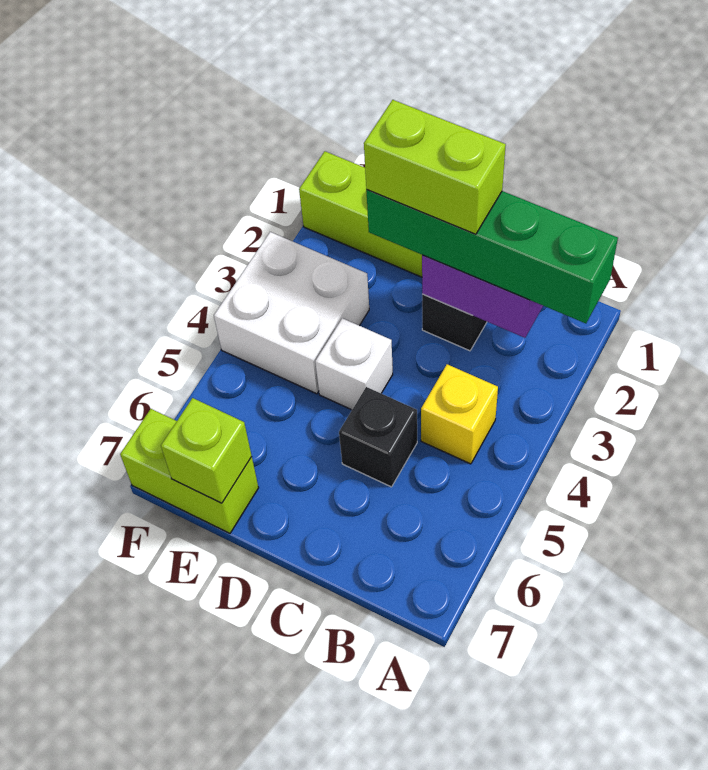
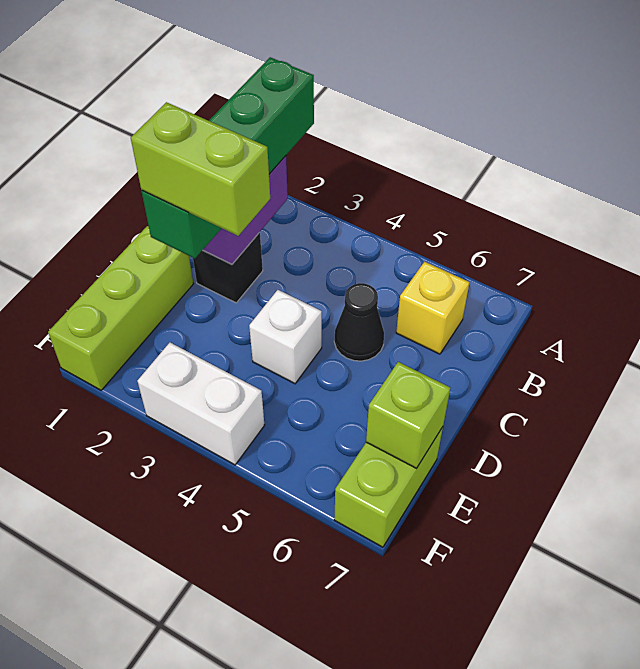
yellow brick B4 level 1 -> yellow brick B6 level 1
lime brick C2:D2 level 4 -> lime brick D2:D3 level 4
black brick C5 level 1 -> black cone C5 level 1
white brick E3:F4 level 1 -> white brick F3:F4 level 1

